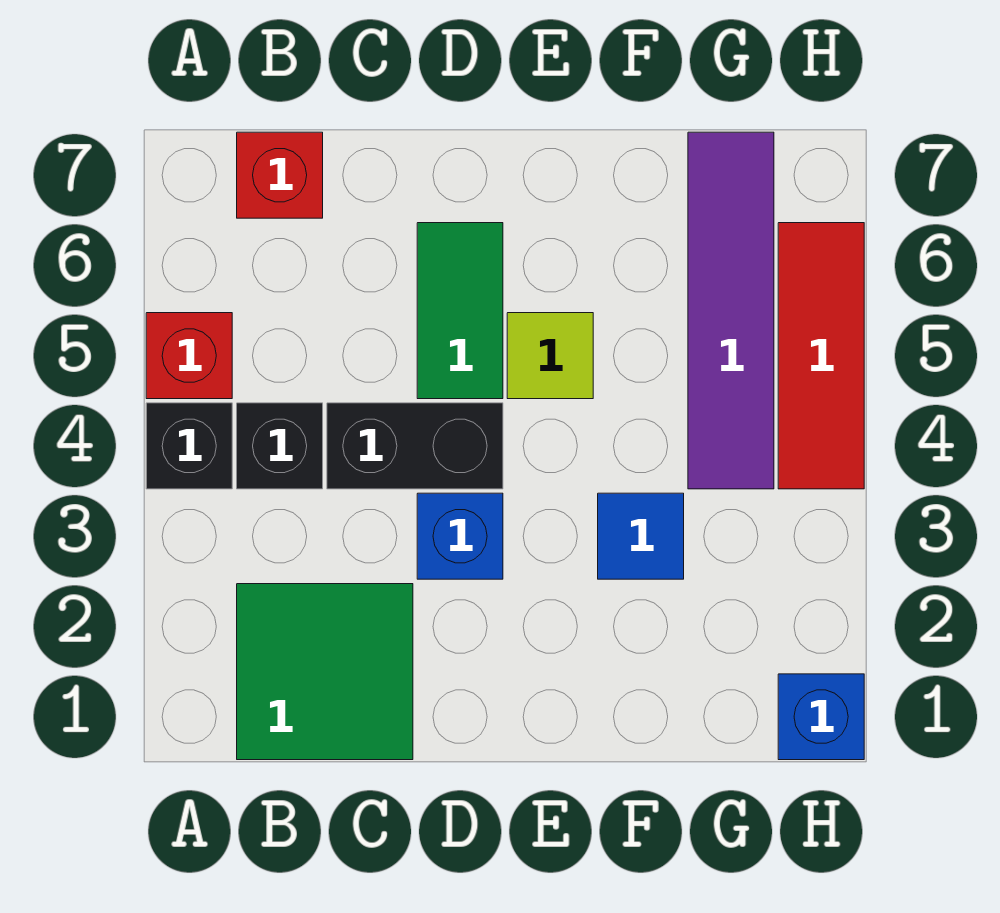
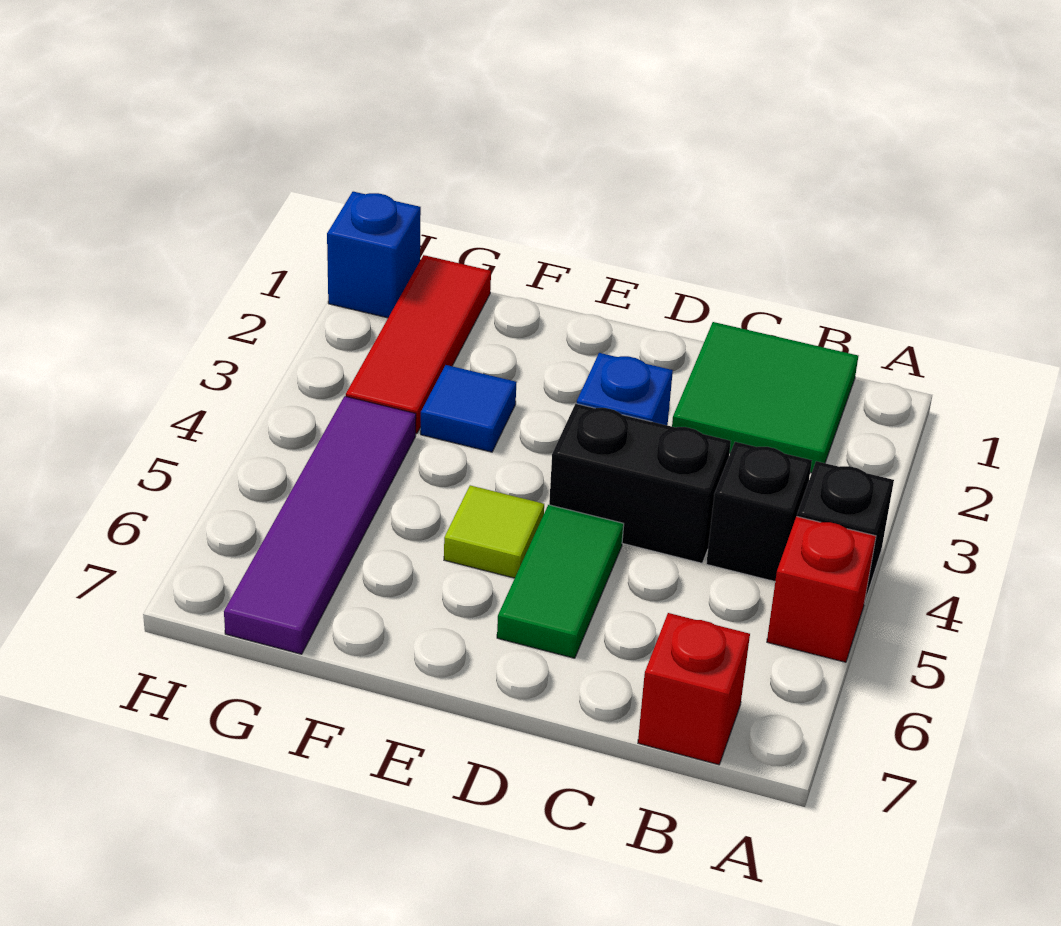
red tile H4:H6 level 1 -> red tile G1:G3 level 1

